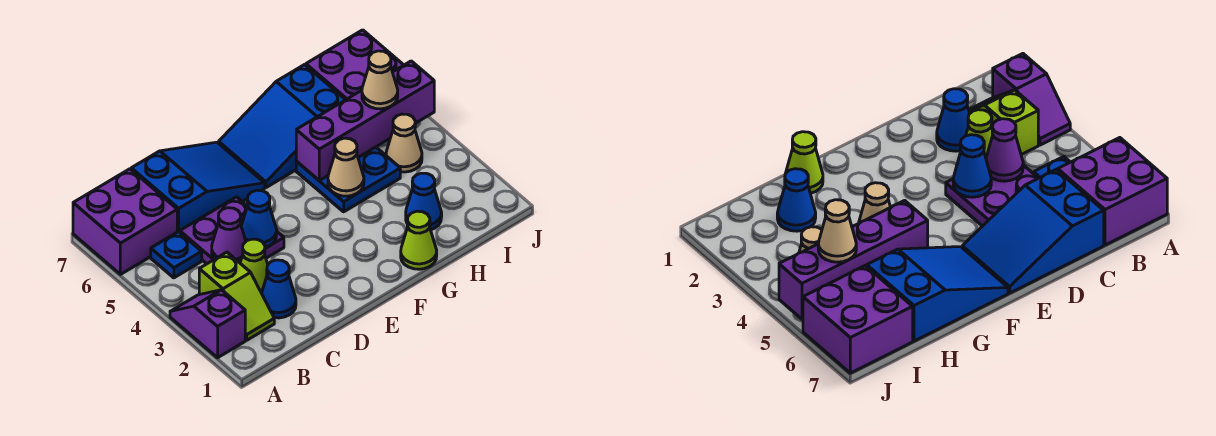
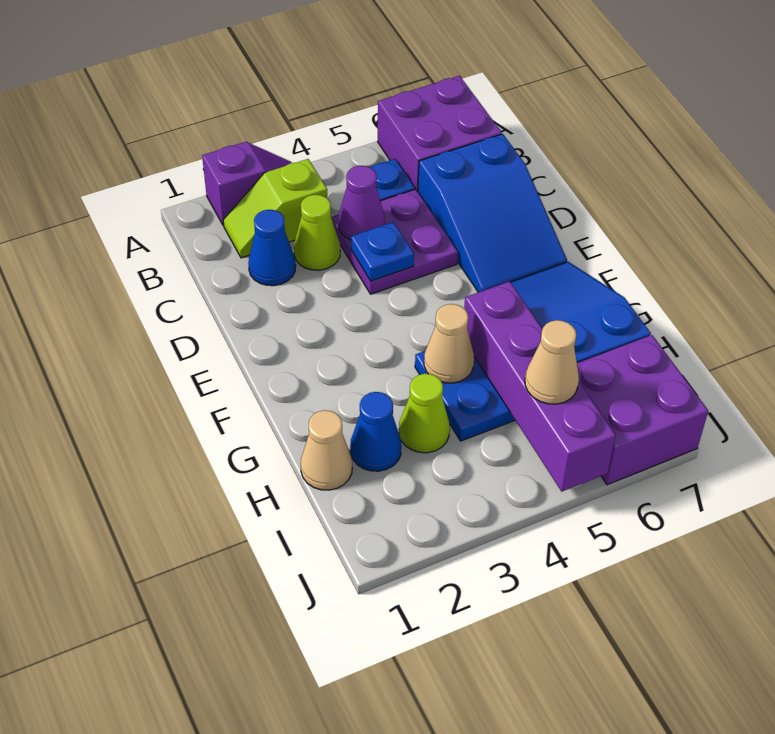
blue cone D4 level 2 -> blue plate D4 level 2
lime cone G1 level 1 -> lime cone H3 level 1
tan cone I4 level 1 -> tan cone H1 level 1

